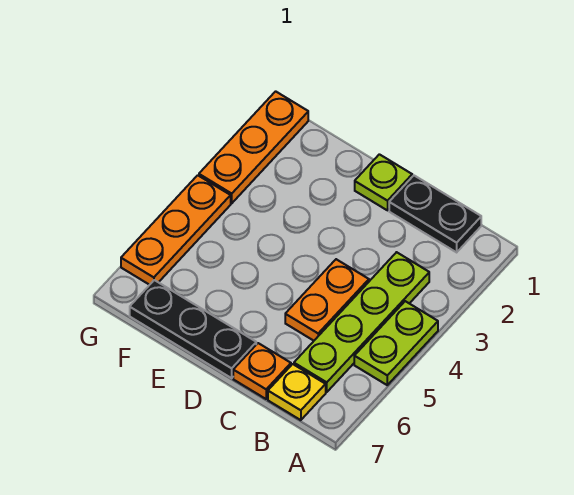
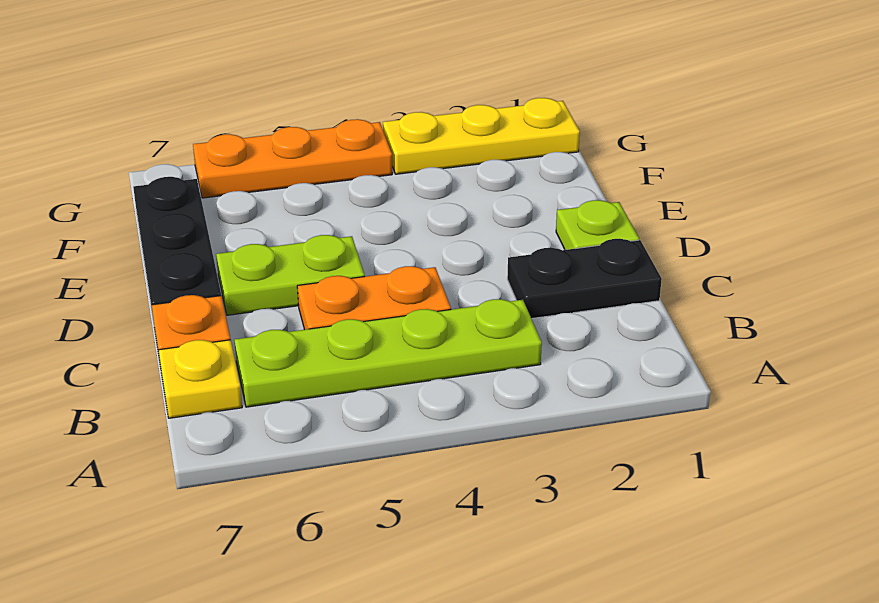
lime plate A4:A5 level 1 -> lime plate D5:D6 level 1
black plate B1:C1 level 1 -> black plate C1:C2 level 1
orange plate G1:G3 level 1 -> yellow plate G1:G3 level 1

